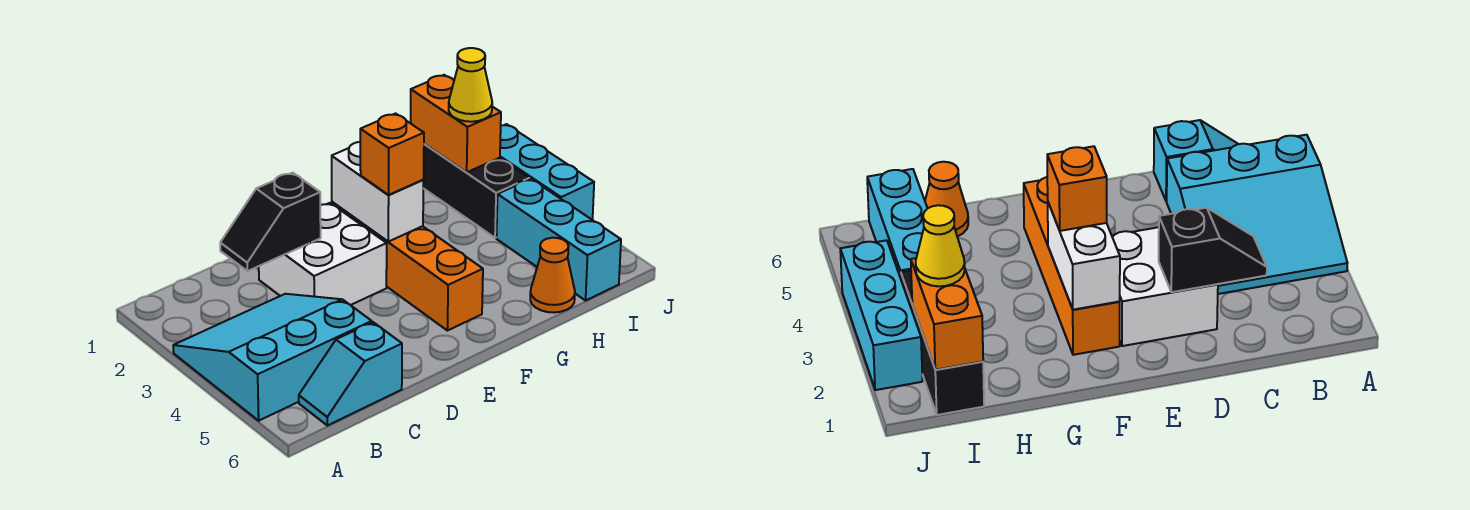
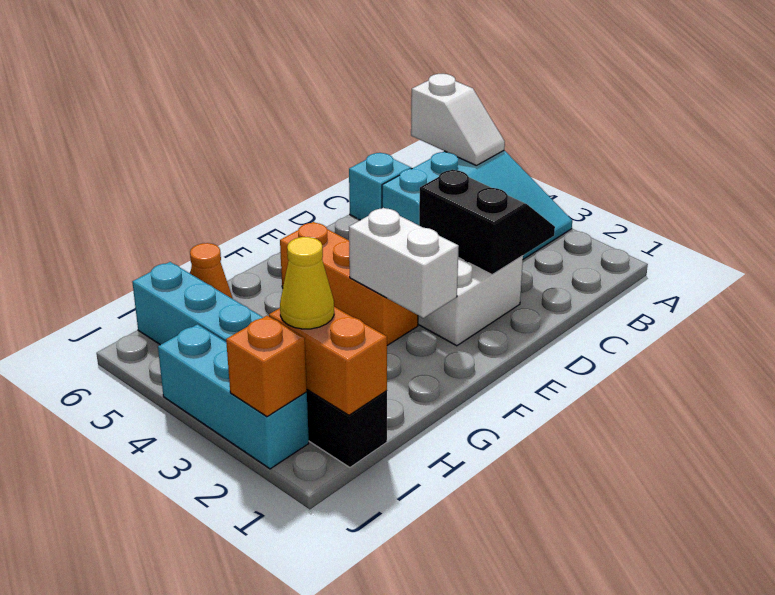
none -> white slope A5:A6 level 2 top 6
black slope C2:D2 level 2 top D -> black slope C2:D3 level 2 top D
orange brick F2:F5 level 1 -> orange brick F3:F5 level 1
orange brick F3 level 3 -> orange brick J2 level 2

